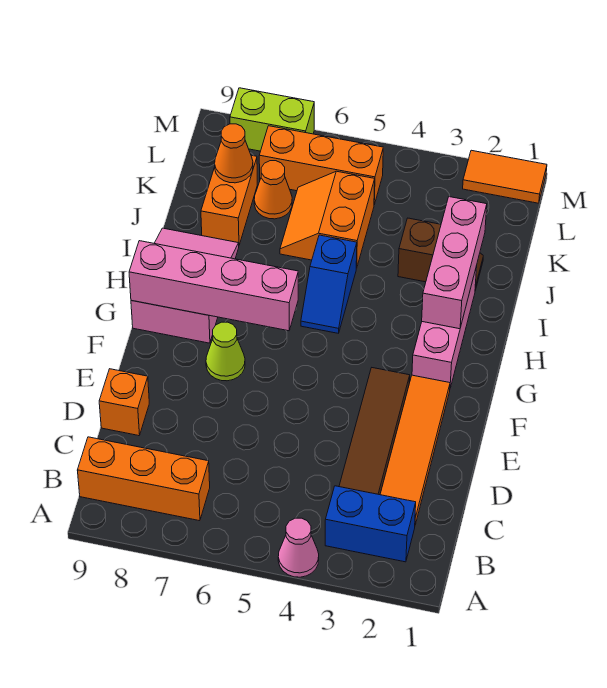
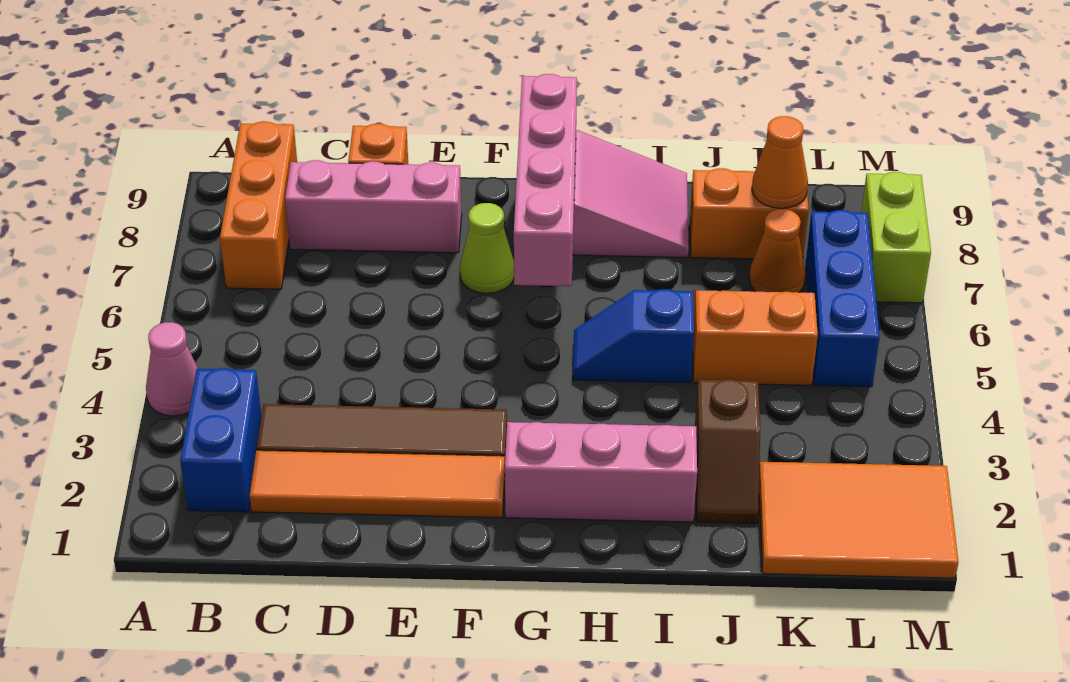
pink brick H2:J2 level 2 -> pink brick C8:E8 level 1
orange brick L5:L7 level 1 -> blue brick L5:L7 level 1
orange tile M1:M2 level 1 -> orange tile K1:M2 level 1

